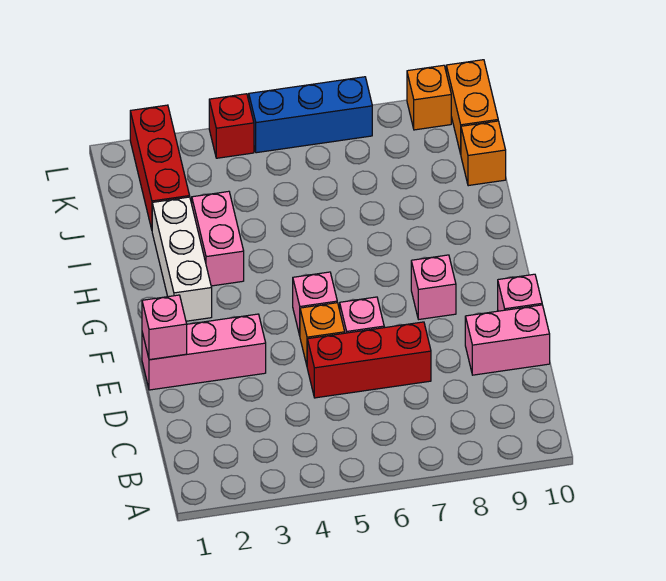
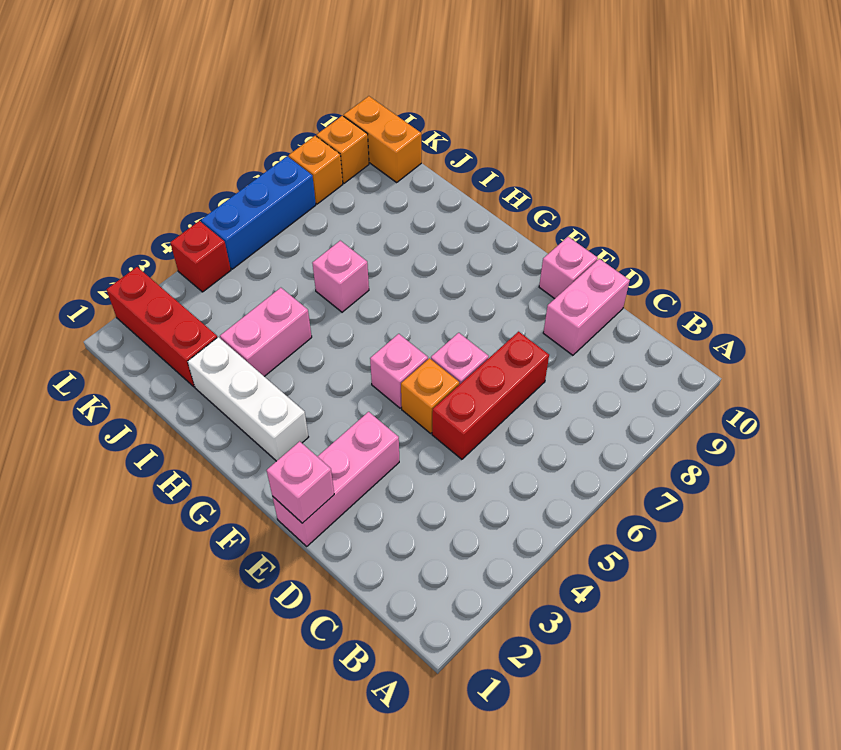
pink brick F8 level 1 -> pink brick I6 level 1
pink brick H3:I3 level 1 -> pink brick I3:I4 level 1
orange brick J10 level 1 -> orange brick L8 level 1

